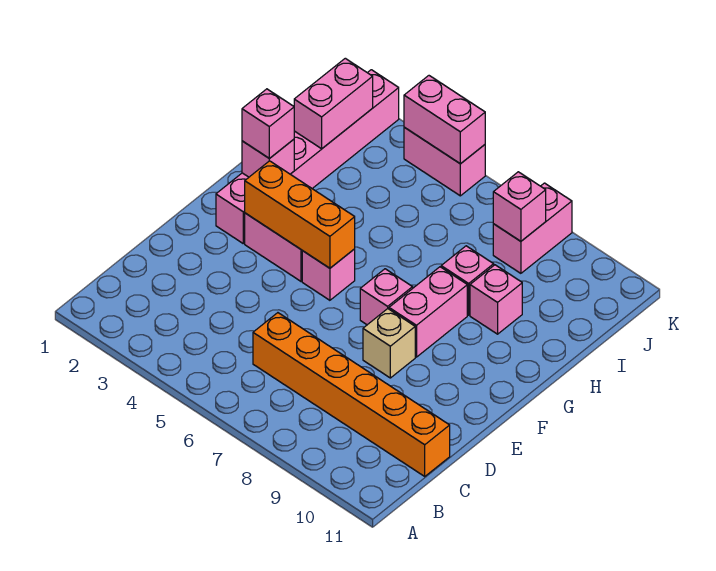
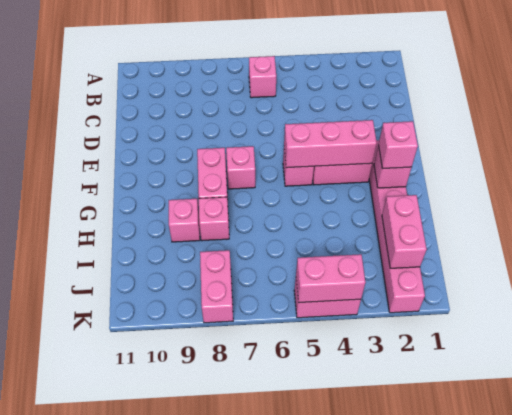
orange brick C6:C11 level 1 -> none
tan brick E8 level 1 -> none
orange brick F3:F5 level 2 -> pink brick F3:F5 level 2
pink brick J8 level 2 -> pink brick B6 level 1

